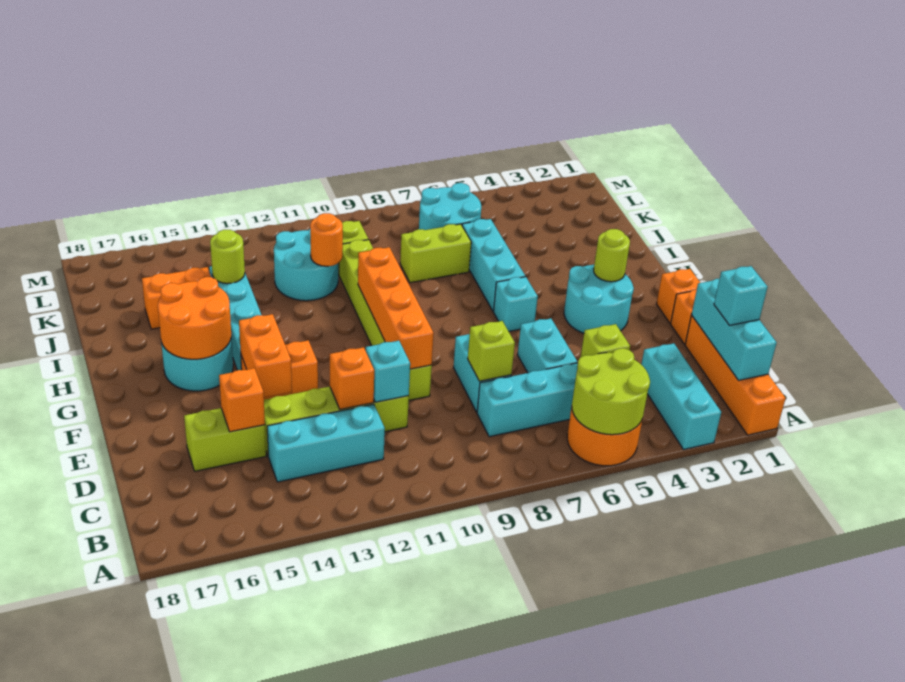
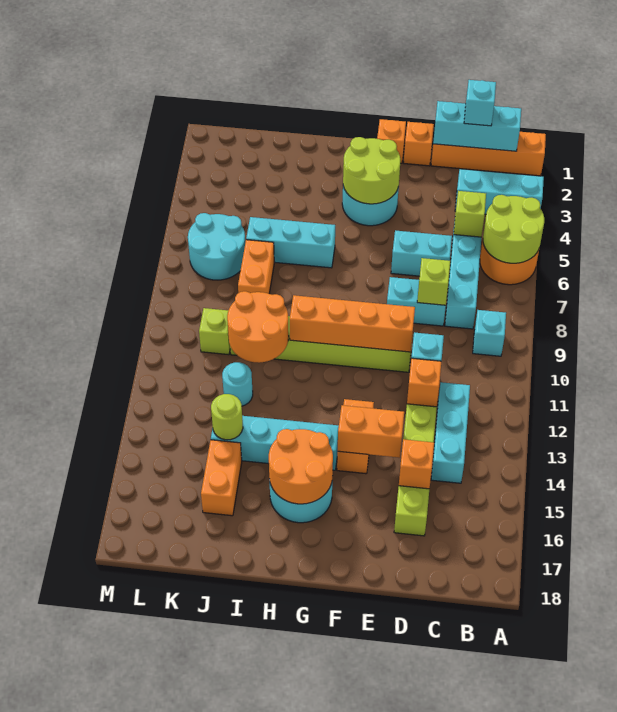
lime round brick G3 level 2 -> lime round brick F3:G4 level 2
cyan brick G6 level 1 -> cyan brick B9 level 1
lime brick J7:J8 level 1 -> orange brick J7:J8 level 1
cyan round brick J11:K12 level 1 -> cyan round brick J12 level 1
orange round brick J11 level 2 -> orange round brick I10:J11 level 2

